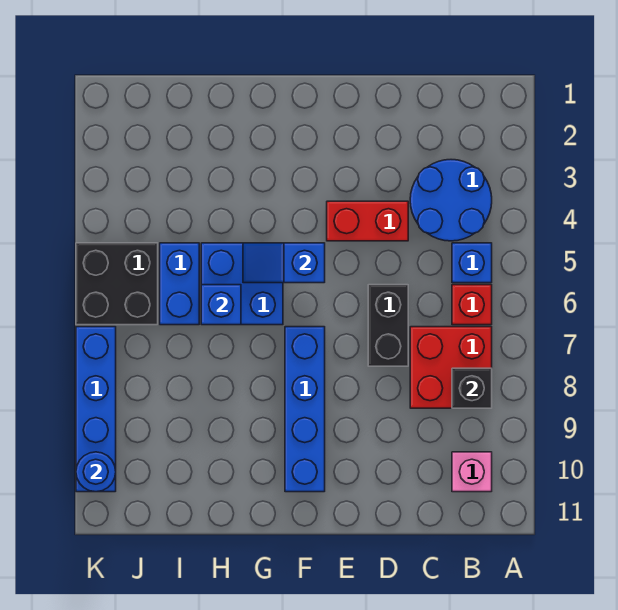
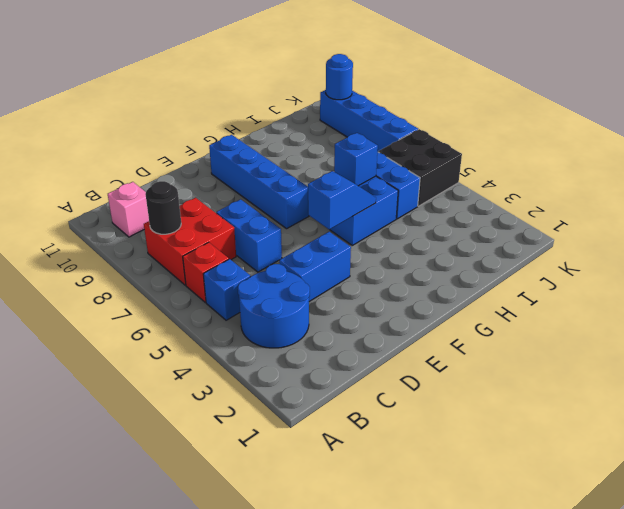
black brick B8 level 2 -> black round brick B8 level 2
red brick D4:E4 level 1 -> blue brick D4:E4 level 1
black brick D6:D7 level 1 -> blue brick D6:D7 level 1

